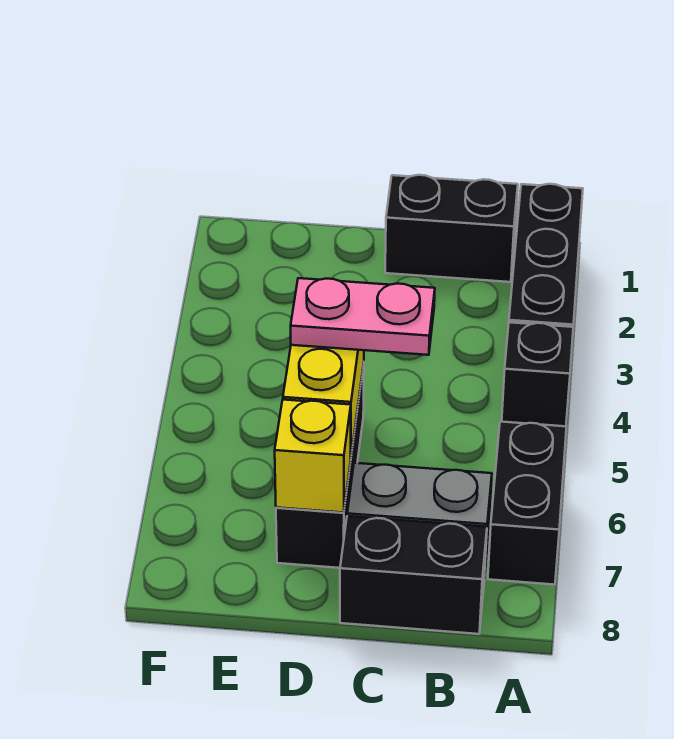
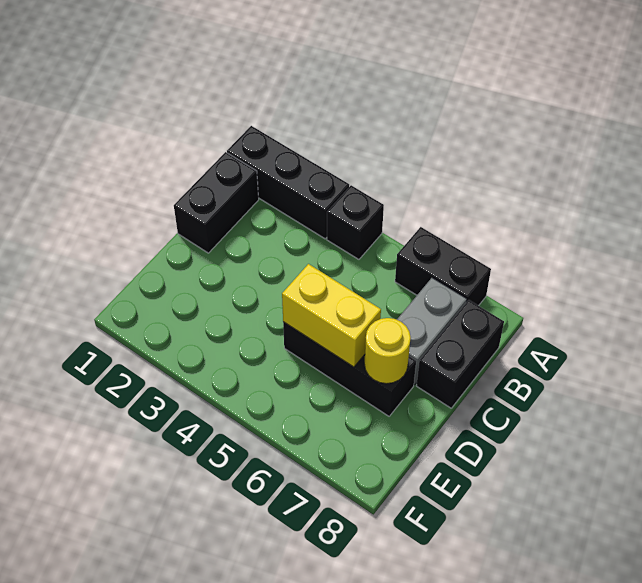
pink plate C5:D5 level 3 -> none
yellow brick D7 level 2 -> yellow round brick D7 level 2

